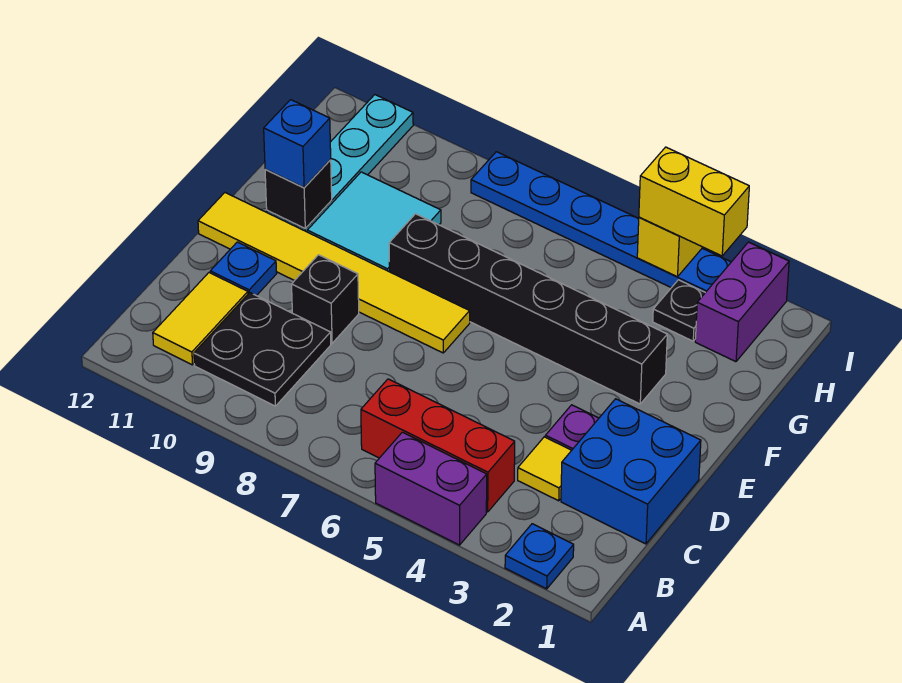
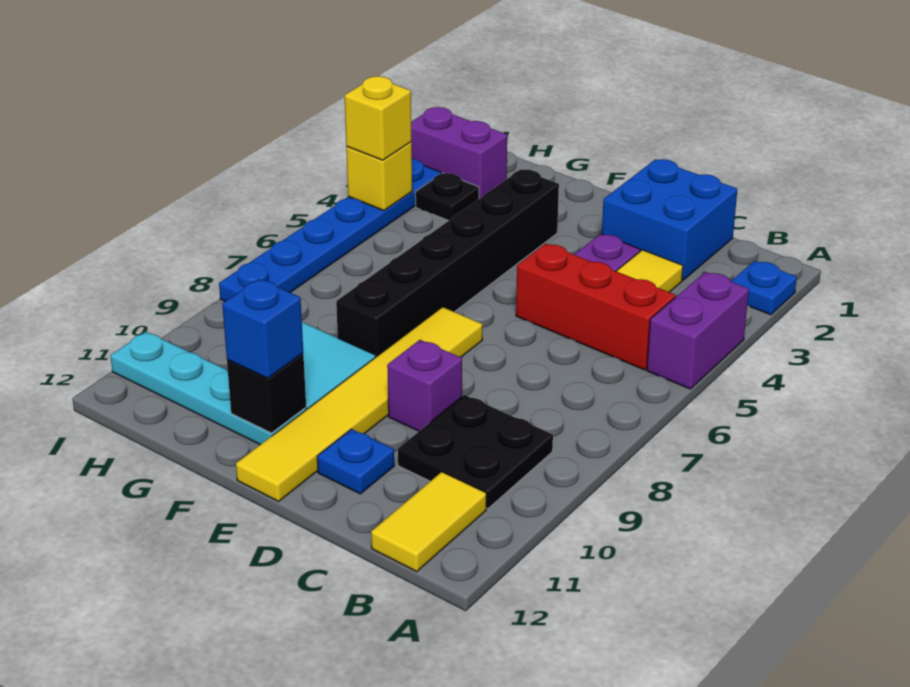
red brick B4:B6 level 1 -> red brick B5:D5 level 1
yellow tile B11:C11 level 1 -> yellow tile B11:B12 level 1
black brick D9 level 1 -> purple brick D9 level 1
yellow brick I3:I4 level 3 -> yellow brick I4 level 3

